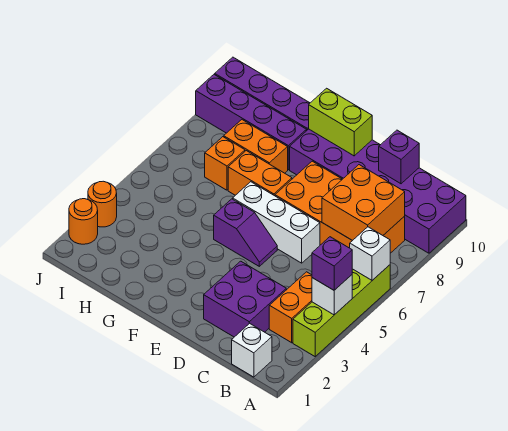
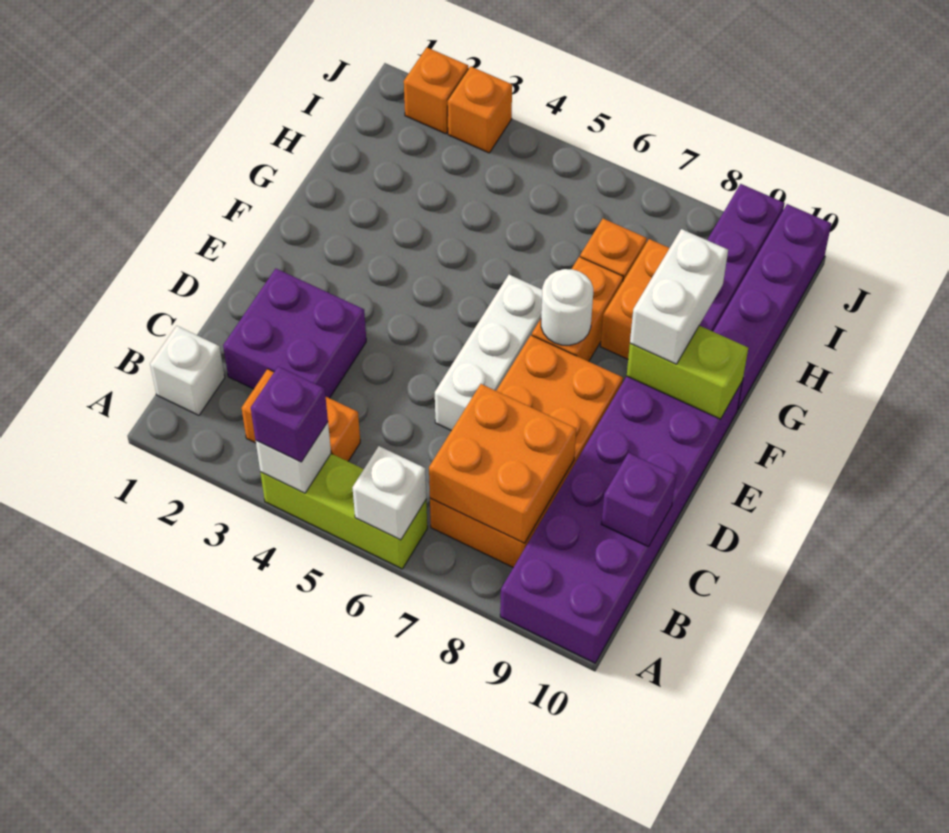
lime brick A3:A6 level 1 -> lime brick A4:A6 level 1
purple slope E5:F5 level 1 top F -> none
lime brick E10:F10 level 2 -> lime brick F9:F10 level 2
none -> white round brick F7 level 2
none -> white brick F9:G9 level 3
orange round brick J2 level 1 -> orange brick J2 level 1
orange round brick J3 level 1 -> orange brick J3 level 1

